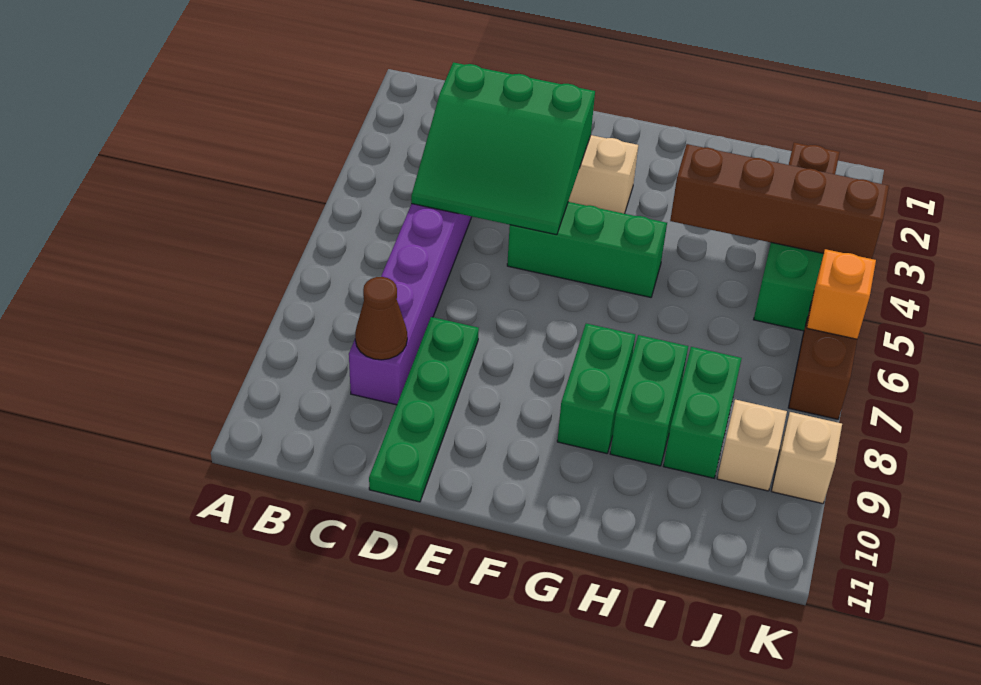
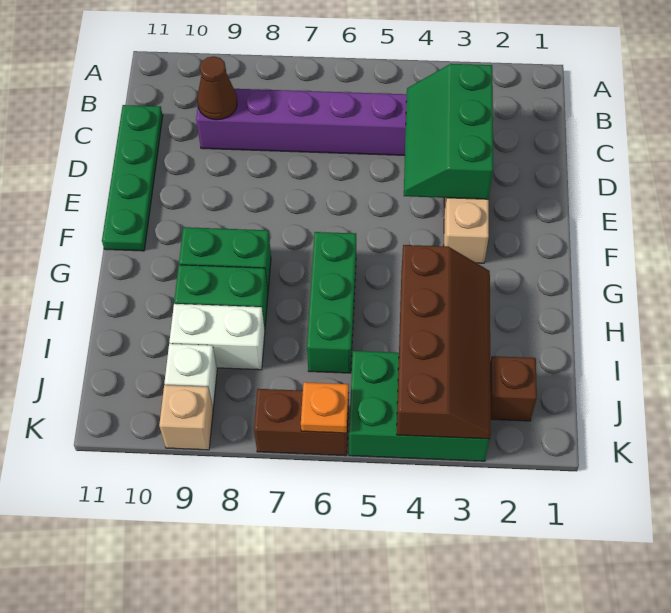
green slope C3:E5 level 2 top 3 -> green slope C3:E4 level 2 top 3
green plate D8:D11 level 1 -> green plate C11:F11 level 1
green brick E5:G5 level 1 -> green brick G6:I6 level 1
green brick I8:I9 level 1 -> white brick I8:I9 level 1
tan brick J9 level 1 -> white brick J9 level 1
orange brick K6 level 2 -> orange plate K6 level 2

